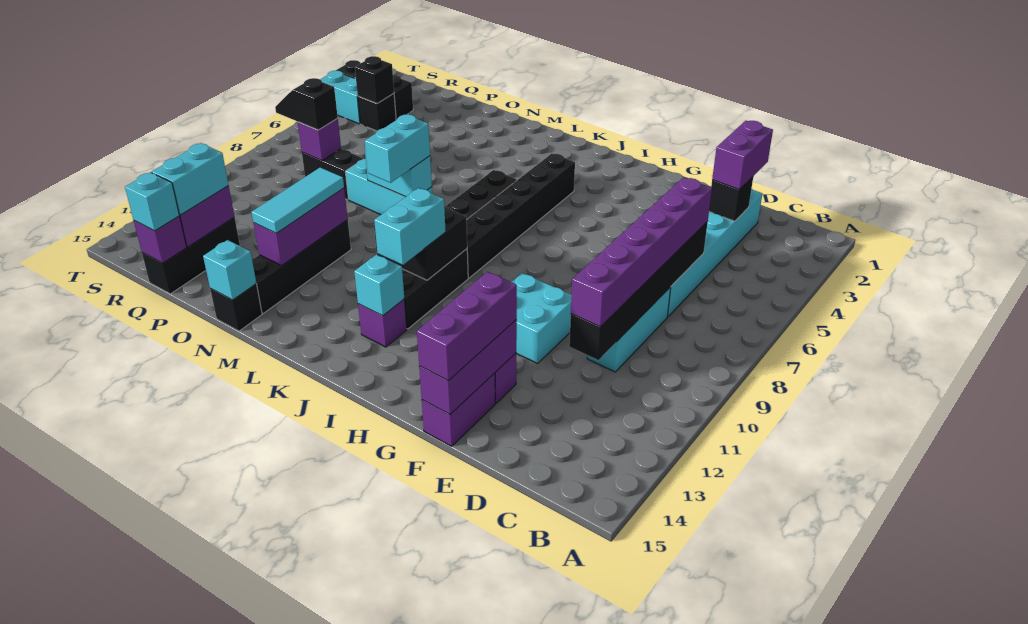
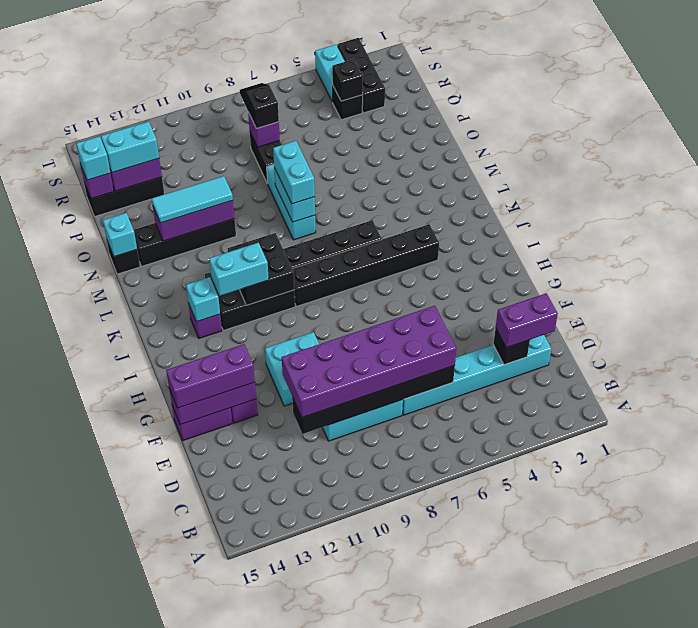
purple brick D6:D11 level 3 -> purple brick D6:E11 level 3
cyan brick M8:M9 level 3 -> cyan brick M8:N8 level 3

